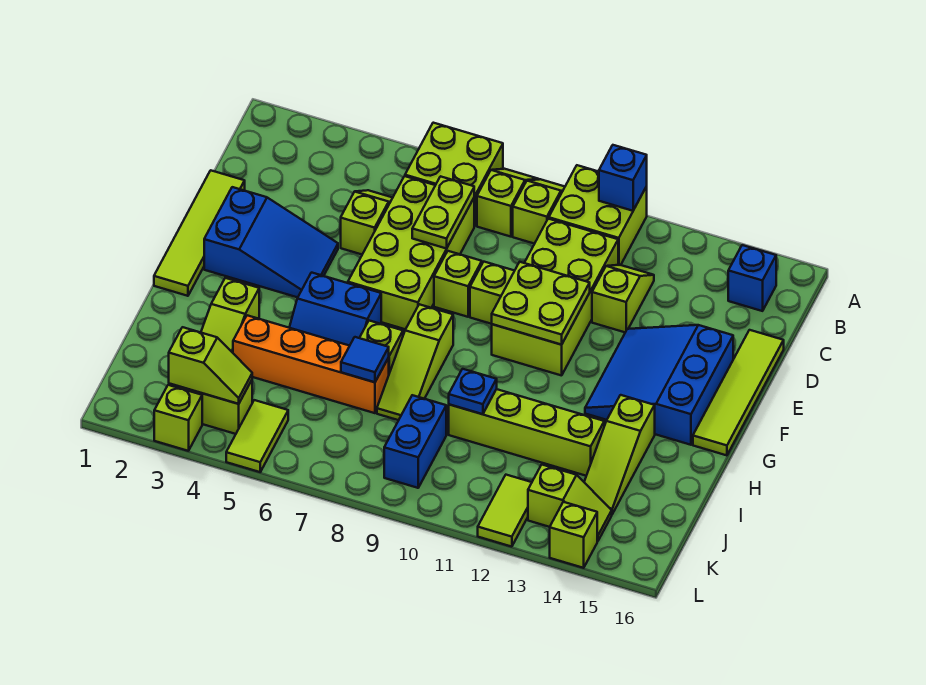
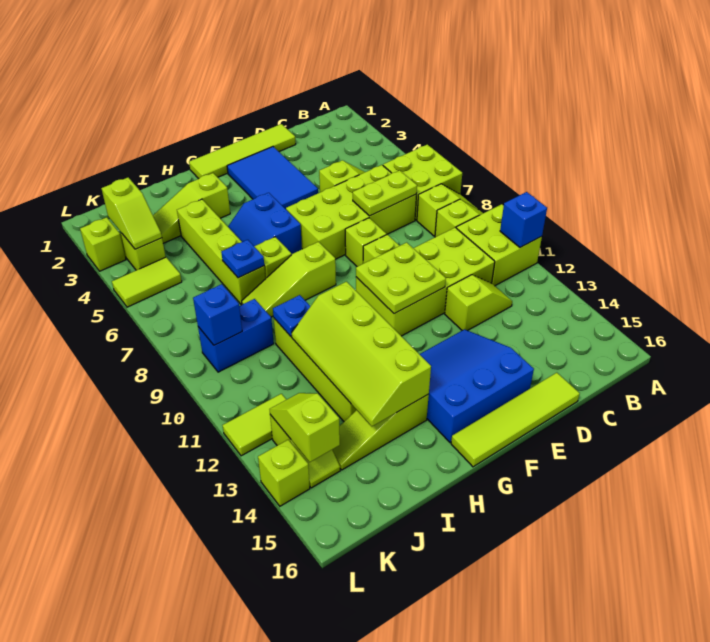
blue brick B15 level 1 -> blue brick K9 level 2
blue slope E2:F4 level 1 top 2 -> blue tile E2:F4 level 1
none -> lime slope H11:I14 level 2 top H
orange brick I4:I7 level 1 -> lime brick I4:I7 level 1
blue tile I7 level 2 -> blue plate I7 level 2
none -> lime slope K13:K14 level 2 top 14

